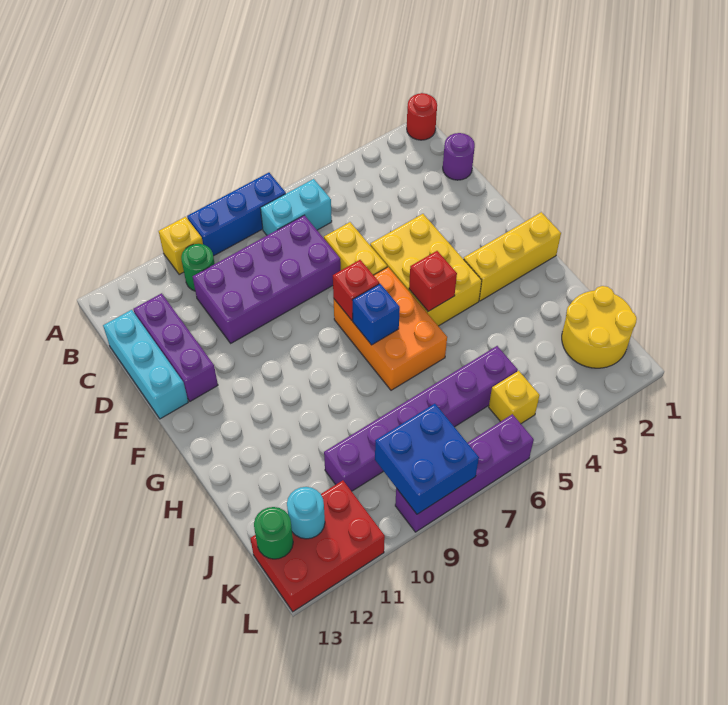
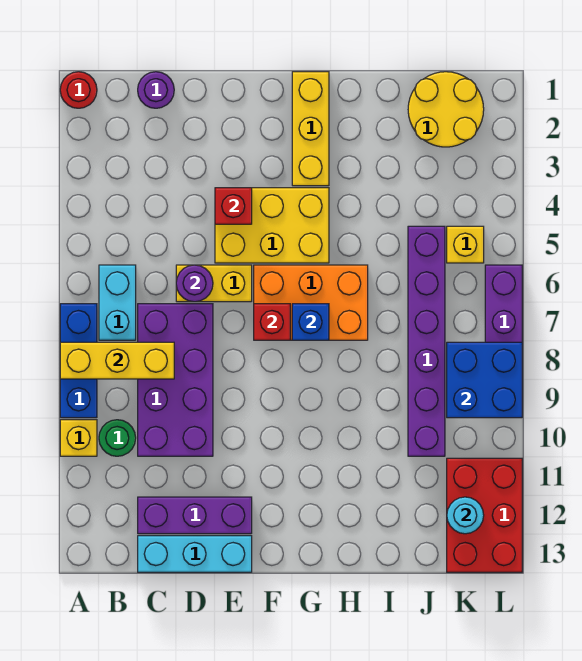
none -> yellow brick A8:C8 level 2
none -> purple round brick D6 level 2
red brick G5 level 2 -> red brick E4 level 2
green round brick K13 level 2 -> none

